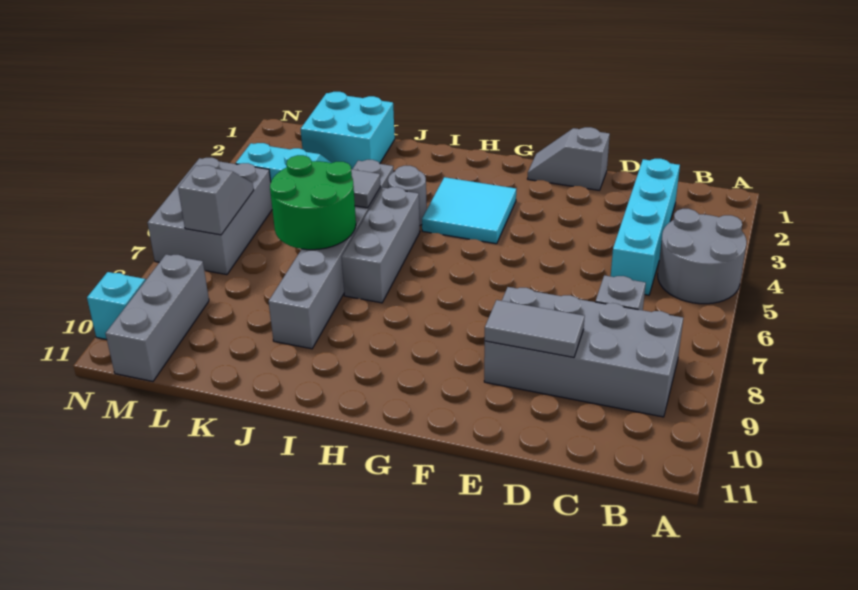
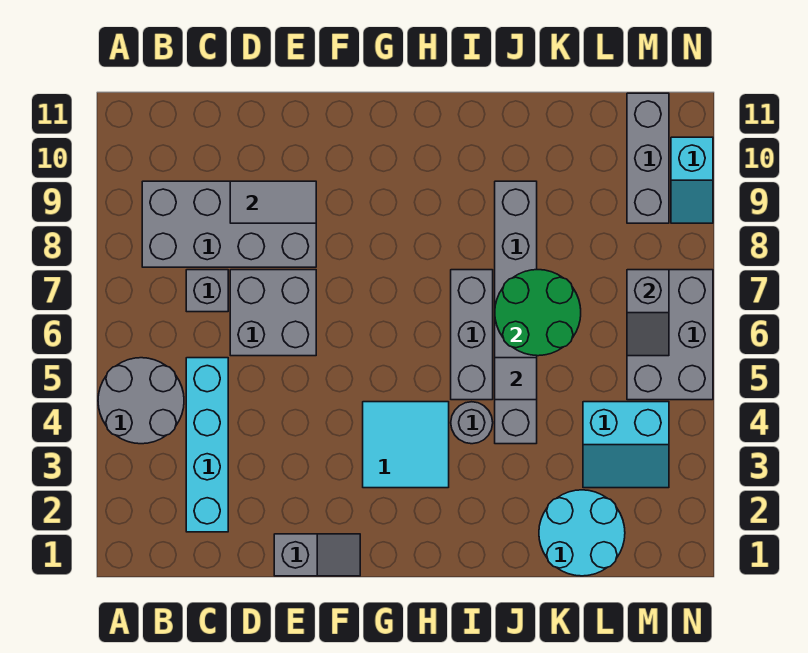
none -> grey brick D6:E7 level 1
cyan brick K1:L2 level 1 -> cyan round brick K1:L2 level 1

